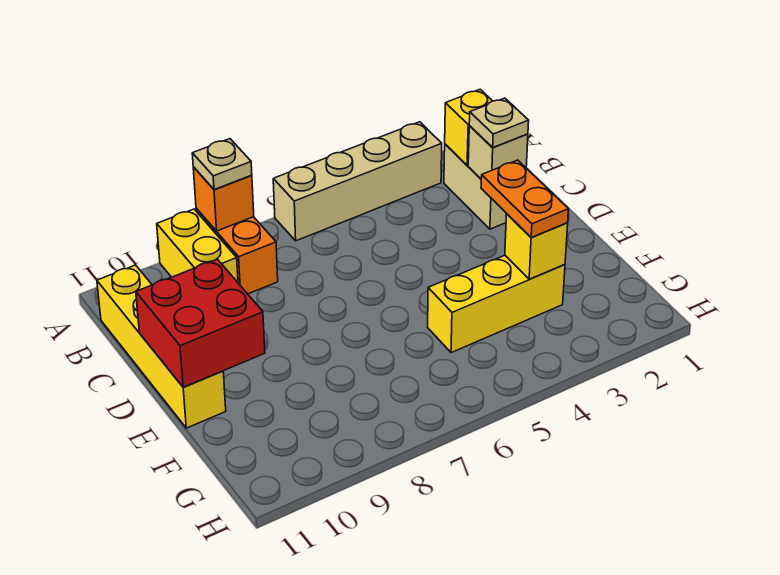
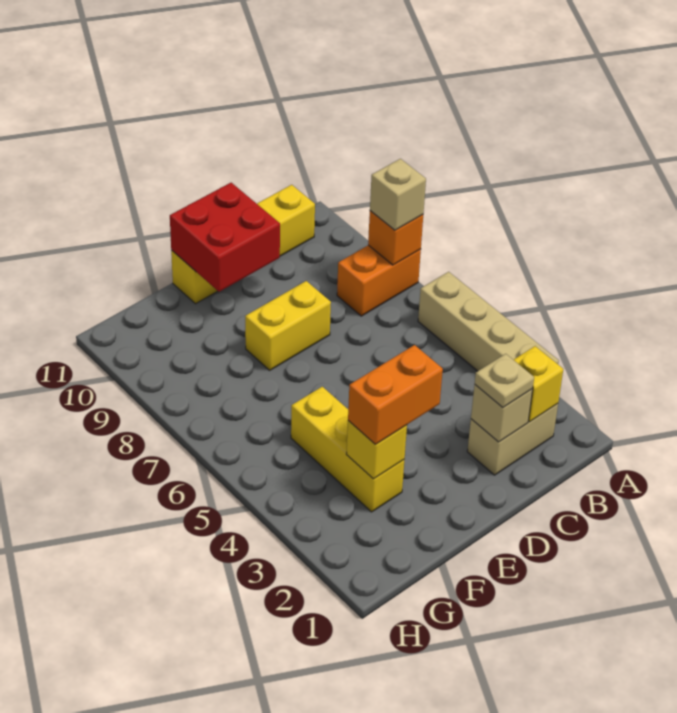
tan plate A8 level 3 -> tan brick A8 level 3
yellow brick A9:B9 level 1 -> yellow brick D8:E8 level 1
orange plate E3:F3 level 3 -> orange brick E3:F3 level 3

